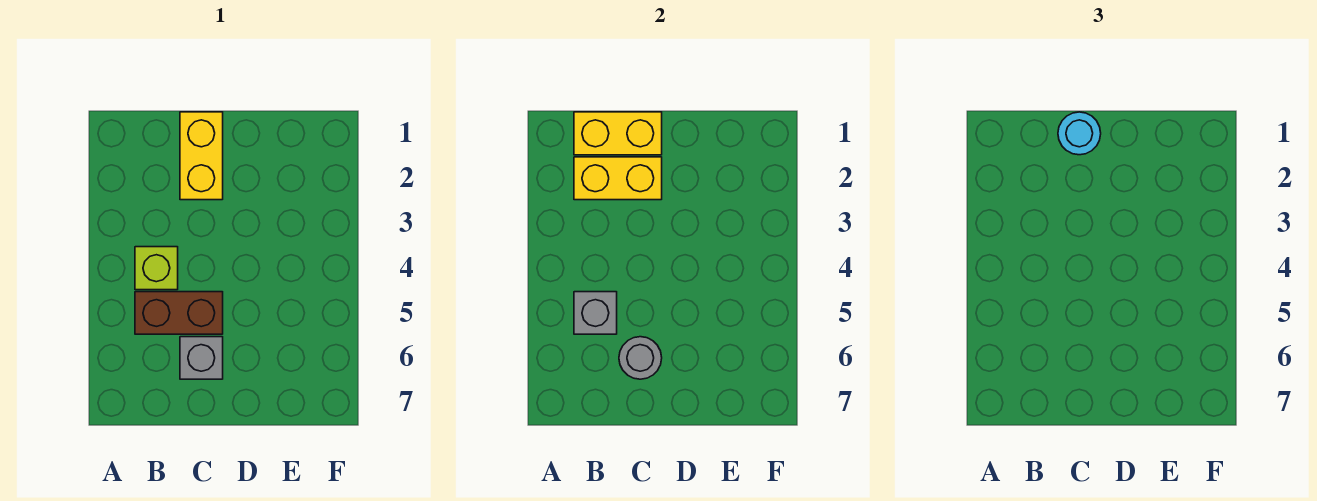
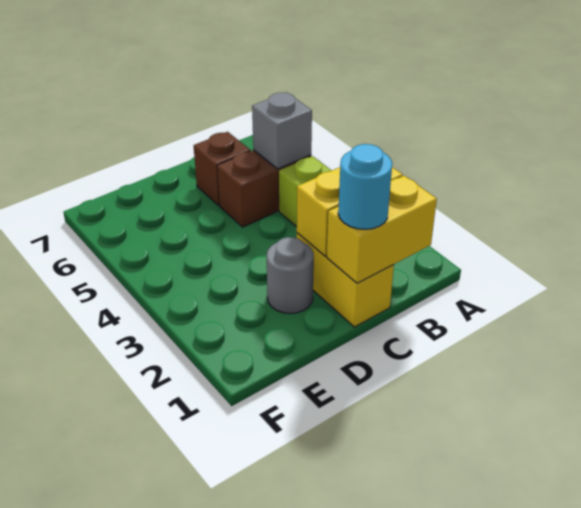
grey brick C6 level 1 -> brown brick C6 level 1
grey round brick C6 level 2 -> grey round brick D2 level 1

